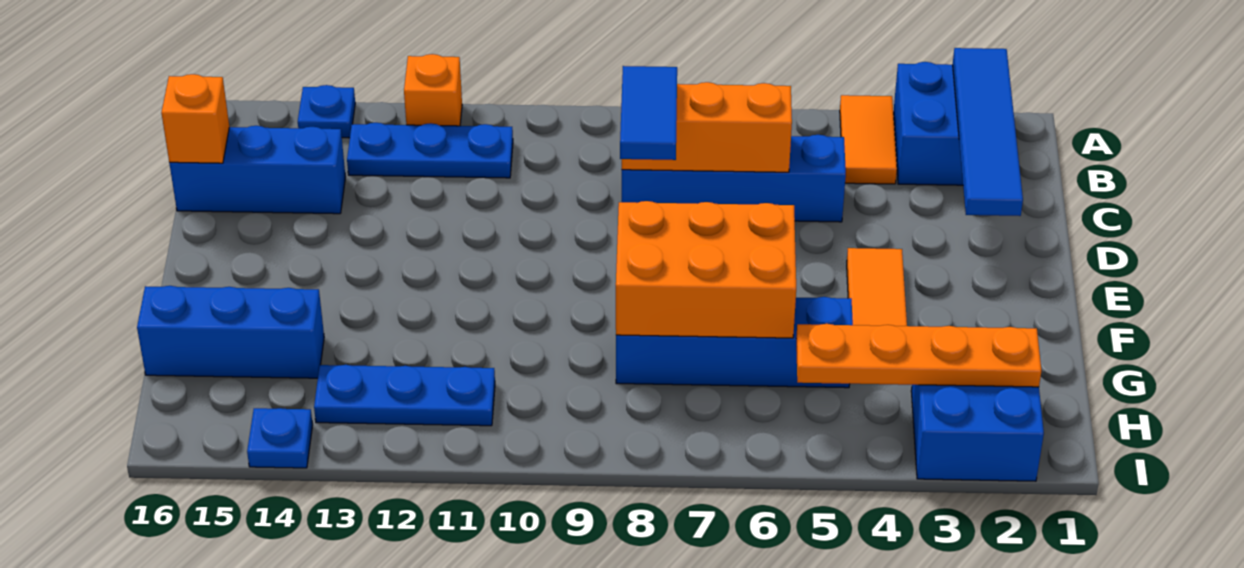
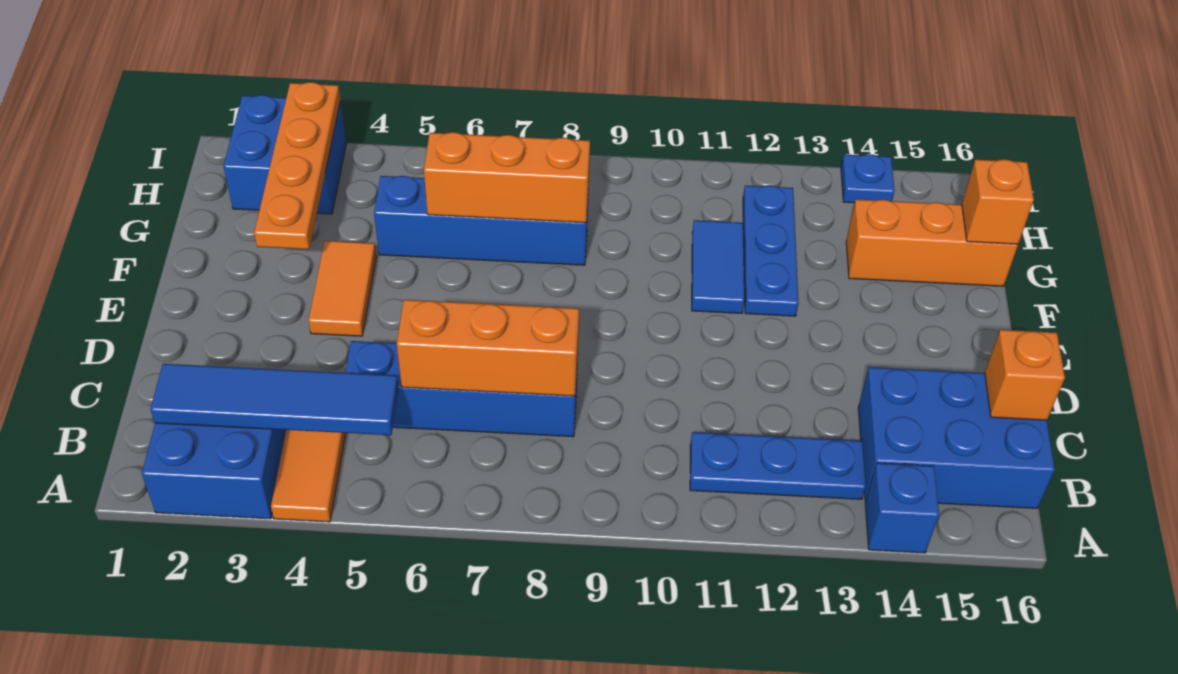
blue tile A2:D2 level 2 -> blue tile B2:B5 level 2
orange brick A12 level 1 -> orange brick G16 level 2
blue plate A14 level 1 -> blue brick A14 level 1
blue tile C8:D8 level 3 -> blue tile F11:G11 level 1
blue brick C14:C16 level 1 -> blue brick B14:C16 level 1
orange brick F6:G8 level 2 -> orange brick G6:G8 level 2
blue brick G14:G16 level 1 -> orange brick G14:G16 level 1
orange plate H2:H5 level 2 -> orange plate F3:I3 level 2
blue plate H11:H13 level 1 -> blue plate F12:H12 level 1

